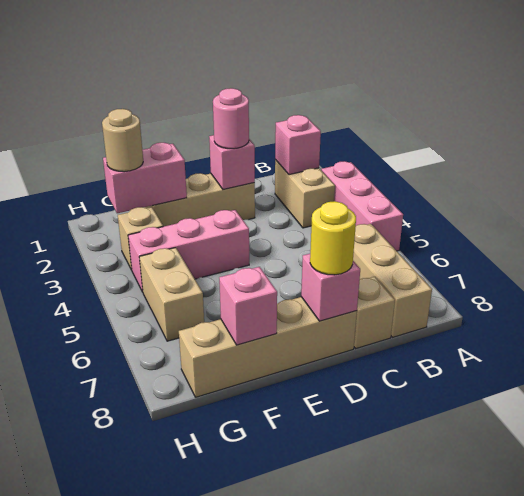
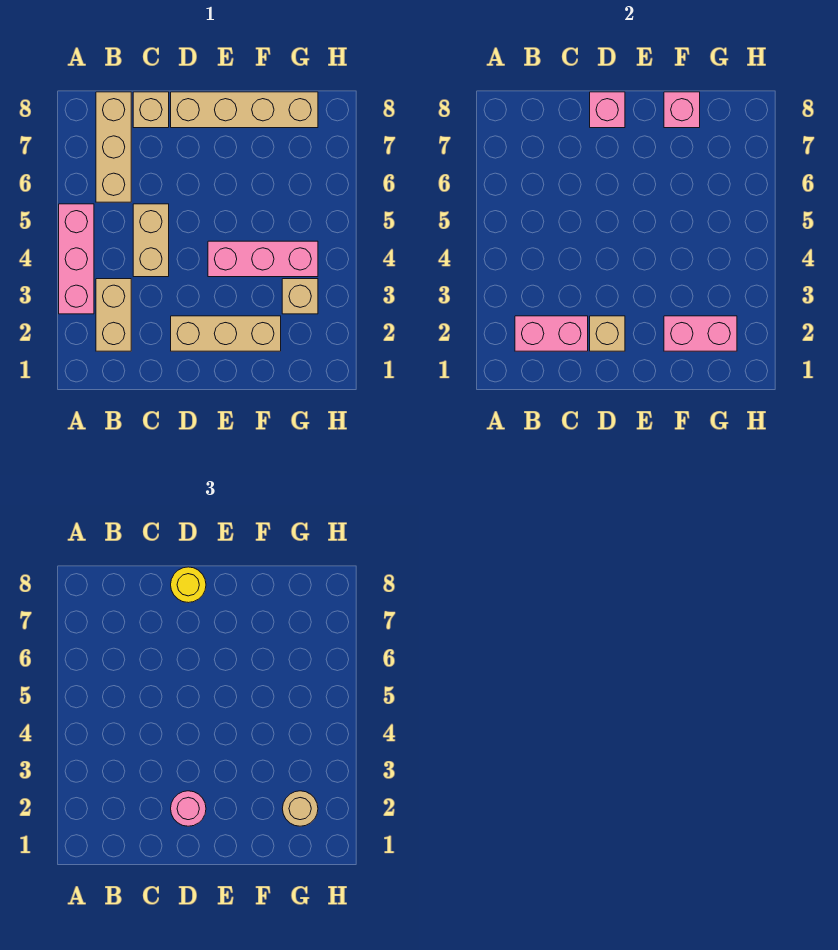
pink brick B2 level 2 -> pink brick B2:C2 level 2
pink brick D2 level 2 -> tan brick D2 level 2
tan brick G5:G6 level 1 -> tan brick C4:C5 level 1

